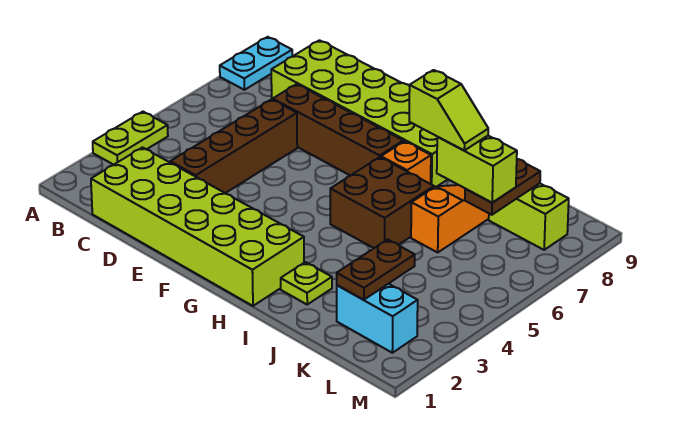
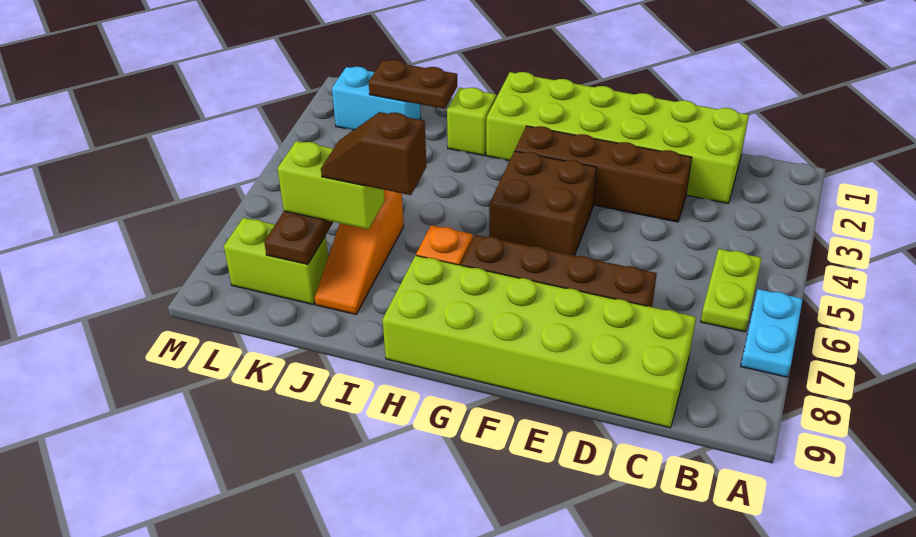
lime plate A3:A4 level 1 -> lime plate B5:B6 level 1
cyan plate A8:A9 level 1 -> cyan plate A6:A7 level 1
brown brick D3:D6 level 1 -> brown brick D3:G3 level 1
brown brick H5:I6 level 1 -> brown brick F4:G5 level 1
lime plate I2 level 1 -> lime brick I2 level 1
lime slope I7:J7 level 4 top I -> brown slope I7:J7 level 4 top I
brown plate K2:K3 level 2 -> brown plate J2:K2 level 2

